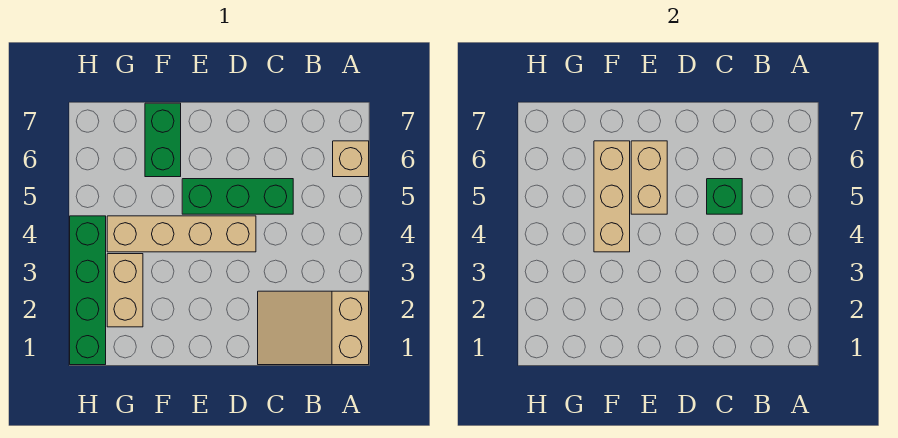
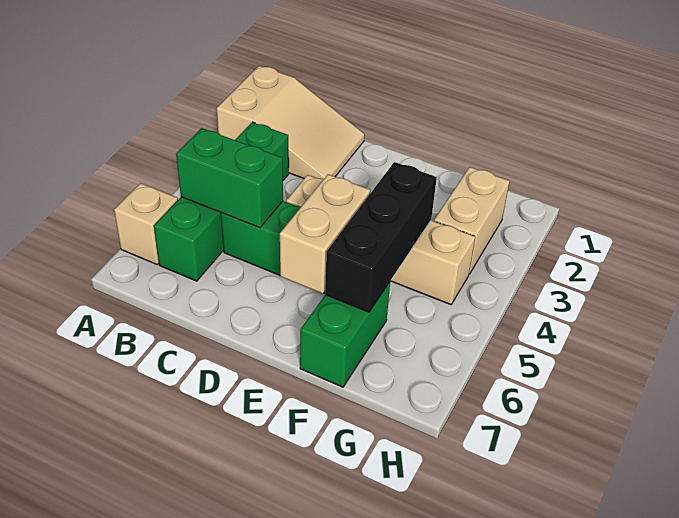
green brick C5 level 2 -> green brick B5:C5 level 2
tan brick F4:F6 level 2 -> black brick F4:F6 level 2
green brick H1:H4 level 1 -> green brick B3:B6 level 1

